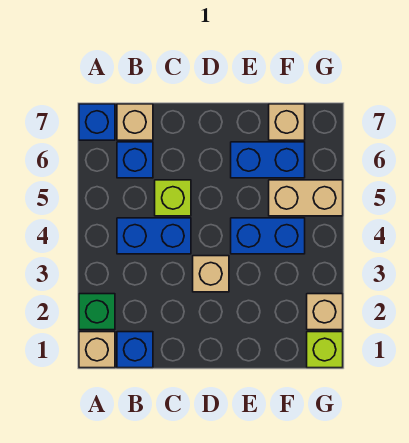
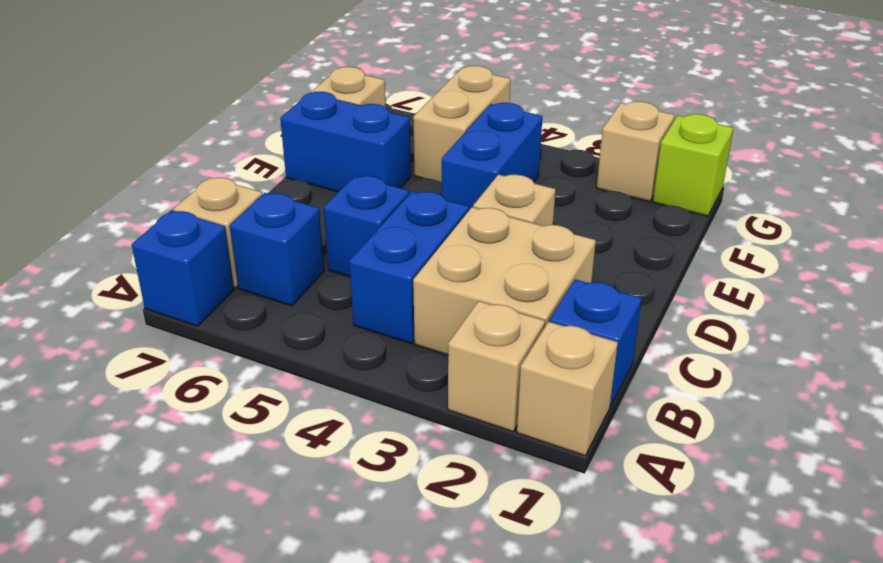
green brick A2 level 1 -> tan brick A2 level 1
none -> tan brick B2:C3 level 1
lime brick C5 level 1 -> blue brick C5 level 1
blue brick E6:F6 level 1 -> blue brick E6:E7 level 1

